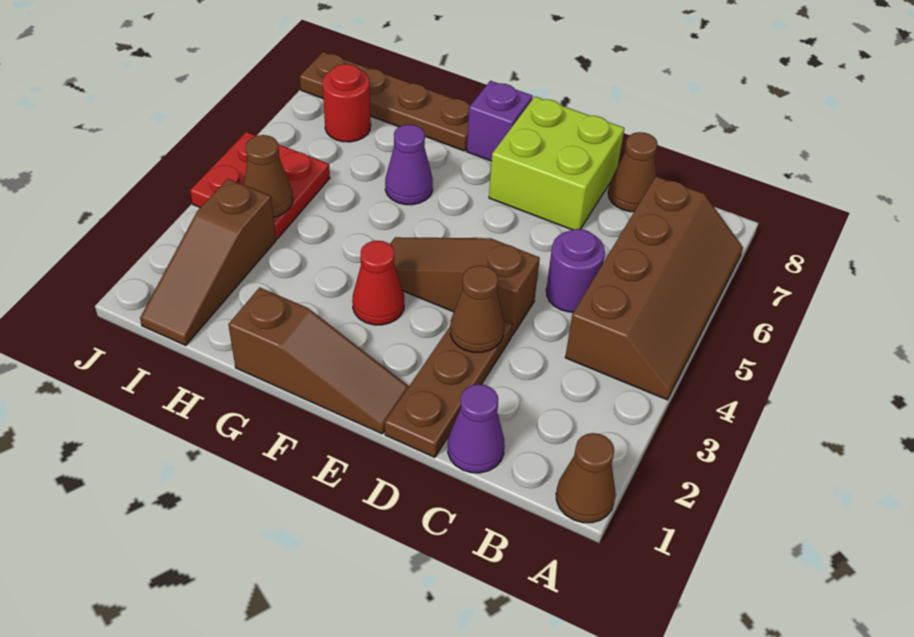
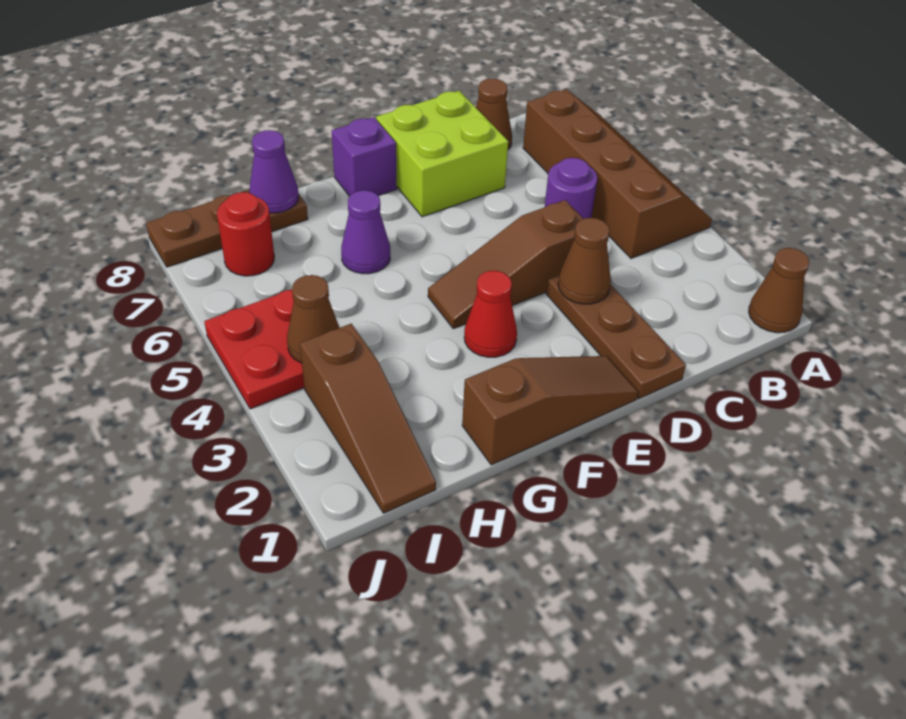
purple cone C1 level 1 -> purple cone H8 level 2
brown plate G8:J8 level 1 -> brown plate H8:J8 level 1

